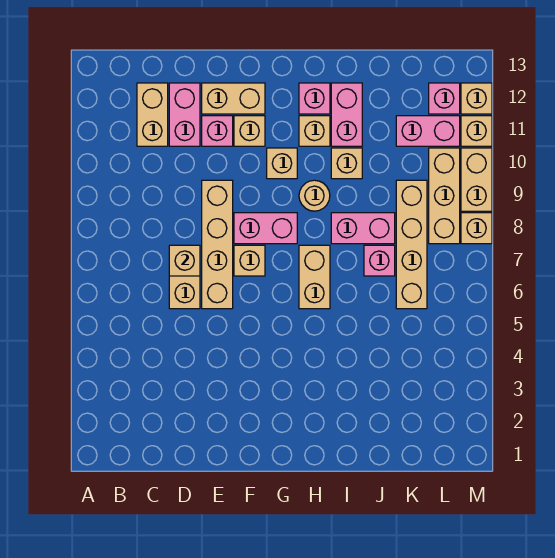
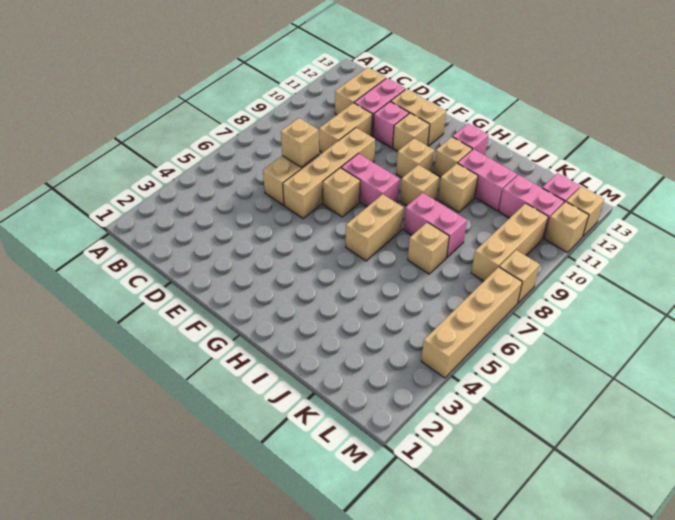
tan round brick H9 level 1 -> tan brick H9 level 1
pink brick I11:I12 level 1 -> pink brick I11:J11 level 1
pink brick J7 level 1 -> tan brick J7 level 1
tan brick K6:K9 level 1 -> tan brick M4:M7 level 1
tan brick M9:M10 level 1 -> tan brick D9:D10 level 1

